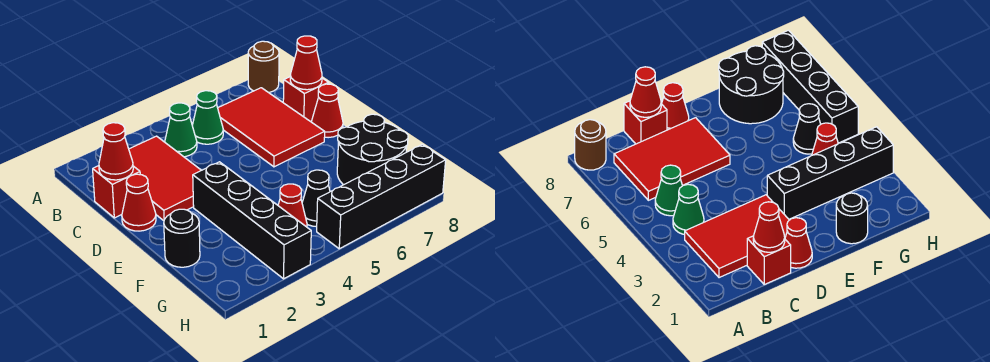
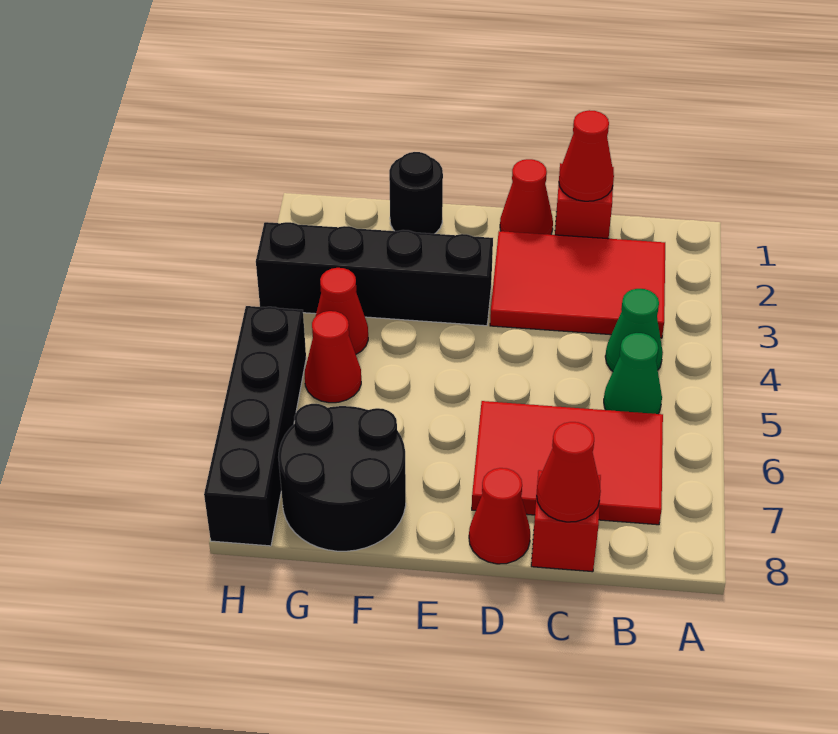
brown round brick A8 level 1 -> none
black cone G5 level 1 -> red cone G5 level 1

